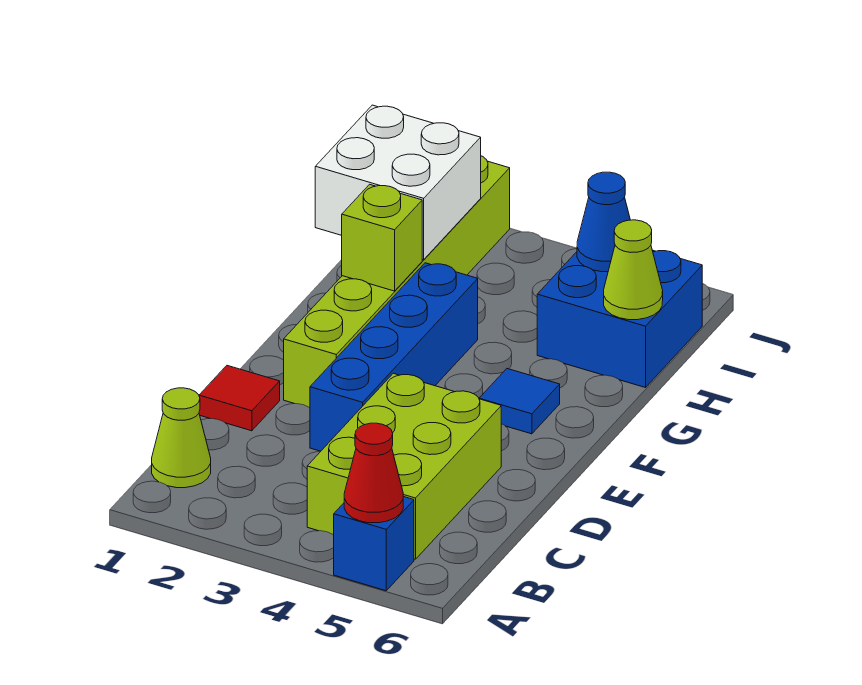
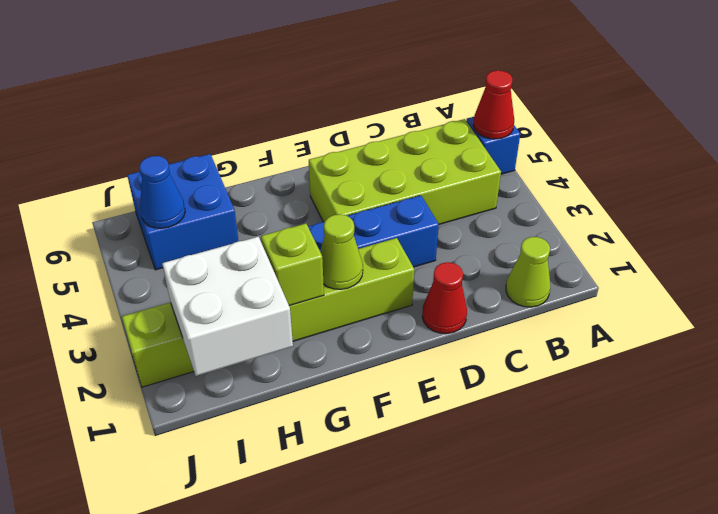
lime brick B4:D5 level 1 -> lime brick B4:E5 level 1
red tile D1 level 1 -> red cone D1 level 1
blue tile F5 level 1 -> none
lime cone H6 level 2 -> lime cone F2 level 2

